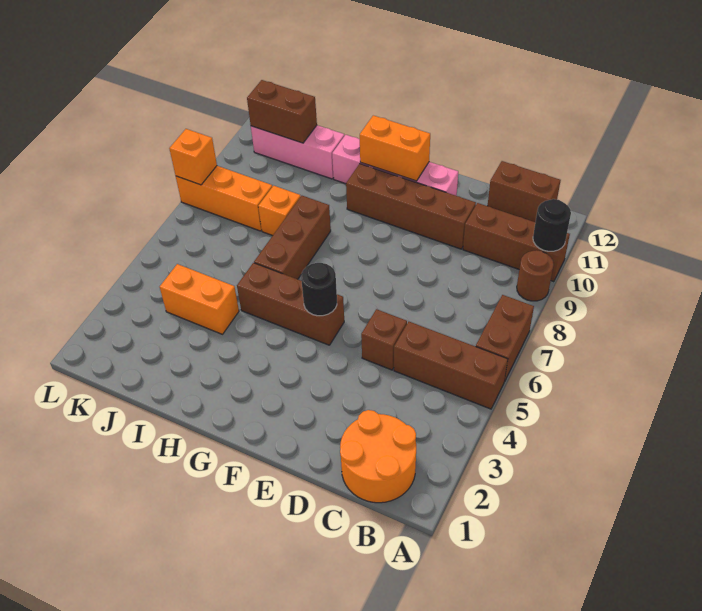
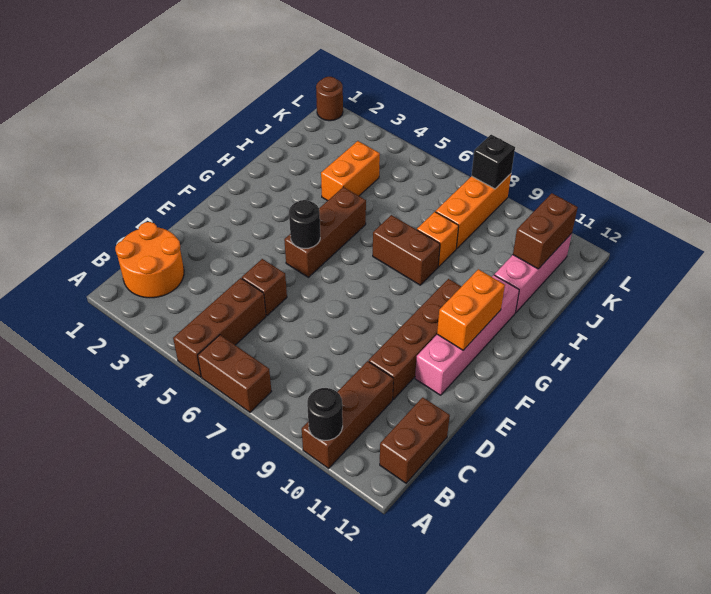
brown round brick A9 level 1 -> brown round brick L1 level 1
brown brick H6:H8 level 1 -> brown brick H7:H8 level 1
orange brick L8 level 2 -> black brick L8 level 2

